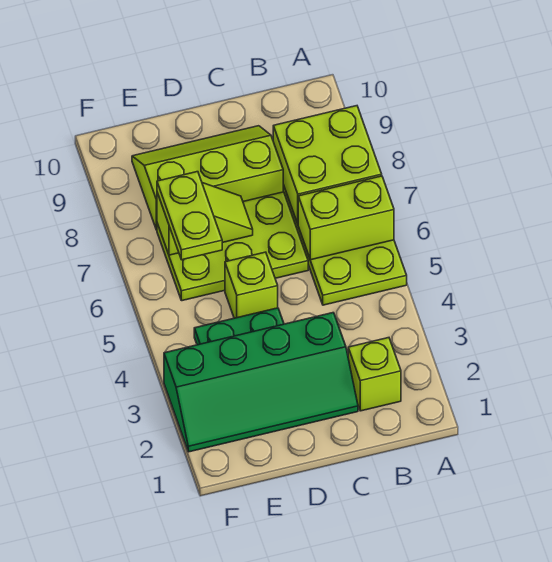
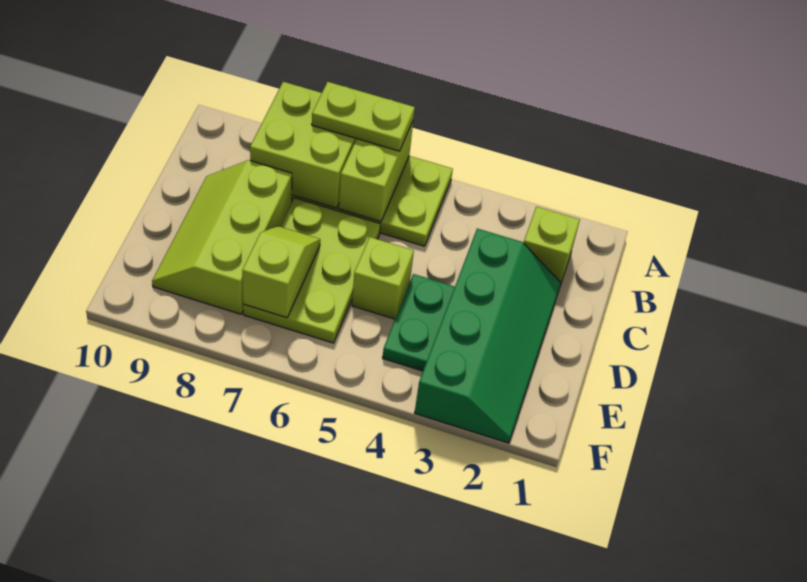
lime plate E6:E7 level 3 -> lime plate A6:A7 level 3

